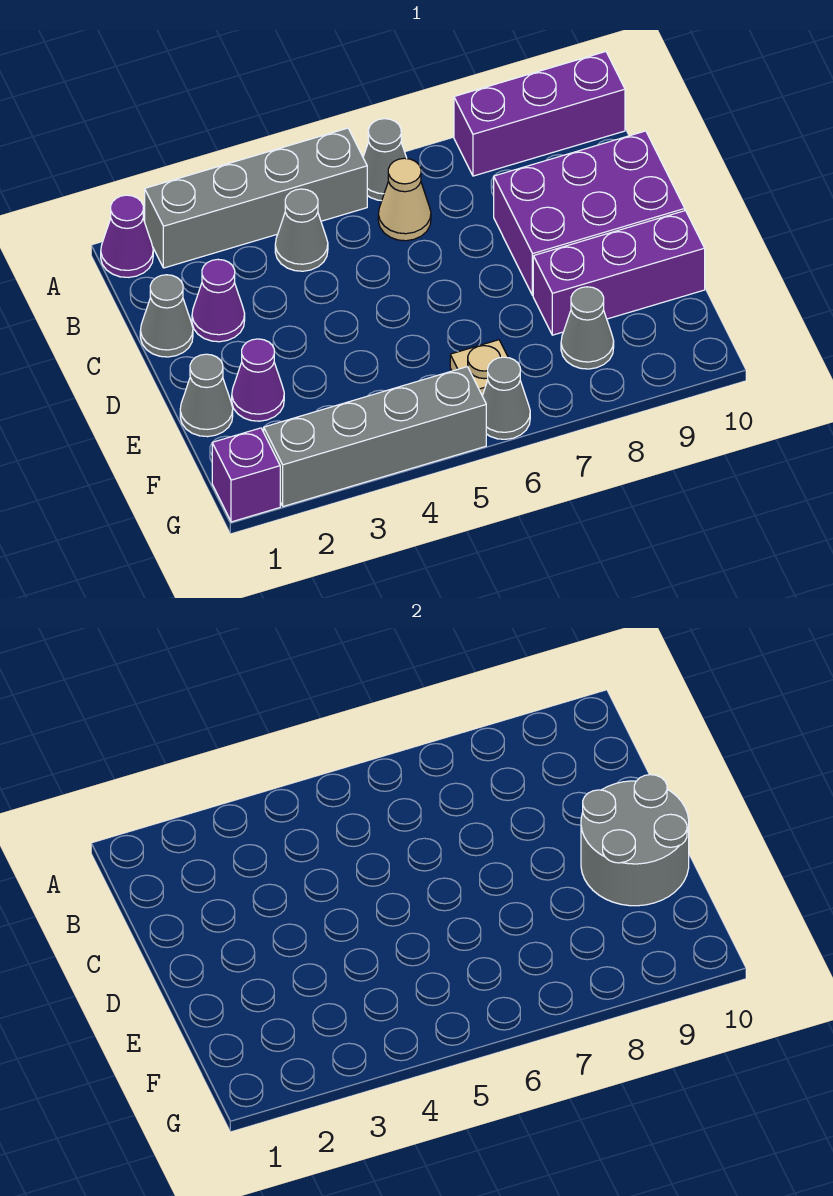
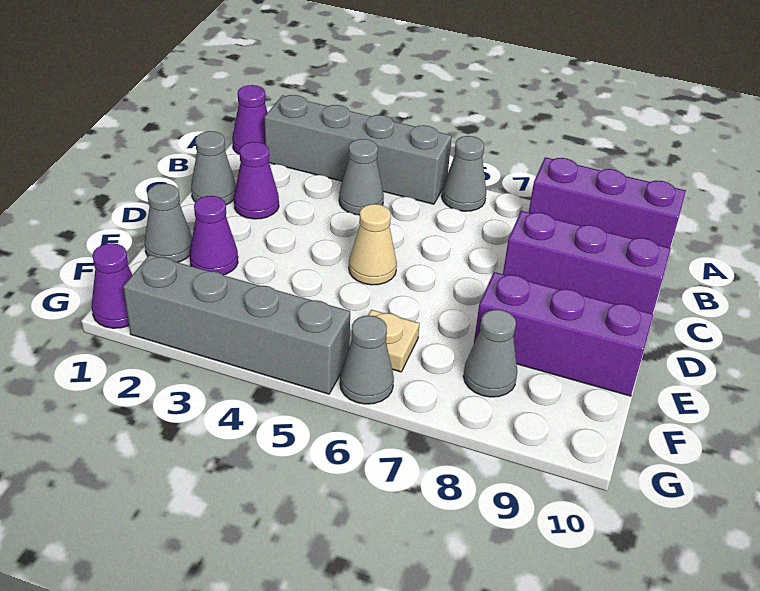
tan cone B6 level 1 -> tan cone D5 level 1
purple brick C8:D10 level 1 -> purple brick C8:C10 level 1
grey round brick D9:E10 level 2 -> none
purple brick G1 level 1 -> purple cone G1 level 1

